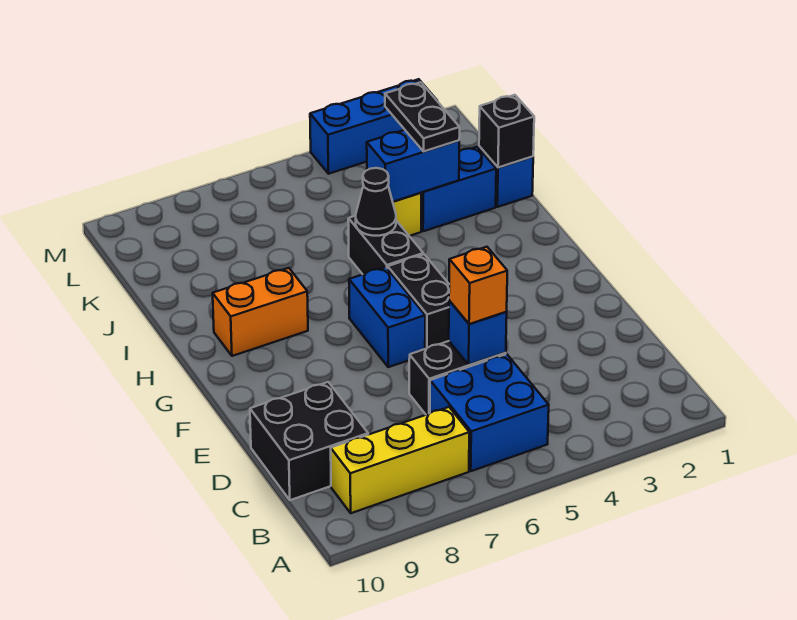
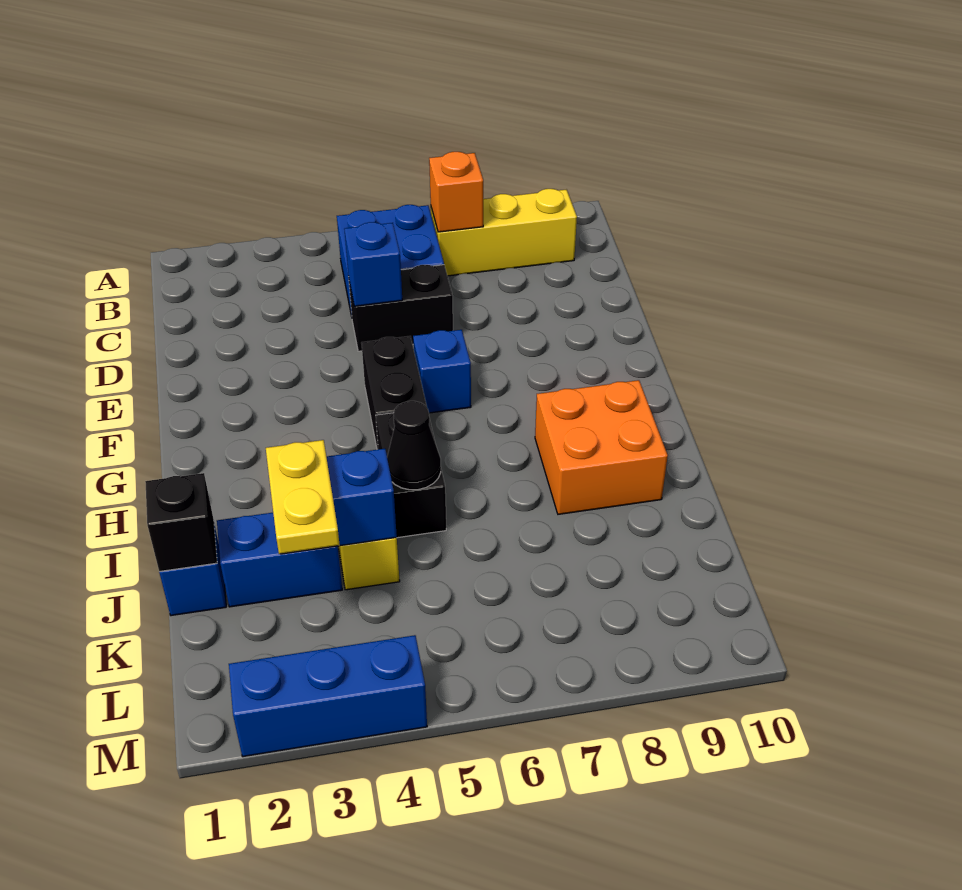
black brick C9:D10 level 1 -> none
orange brick D5 level 3 -> orange brick B7 level 2
blue brick F6:G6 level 1 -> blue brick F6 level 1
orange brick H8:H9 level 1 -> orange brick H8:I9 level 1
black plate J3:K3 level 3 -> yellow plate J3:K3 level 3

